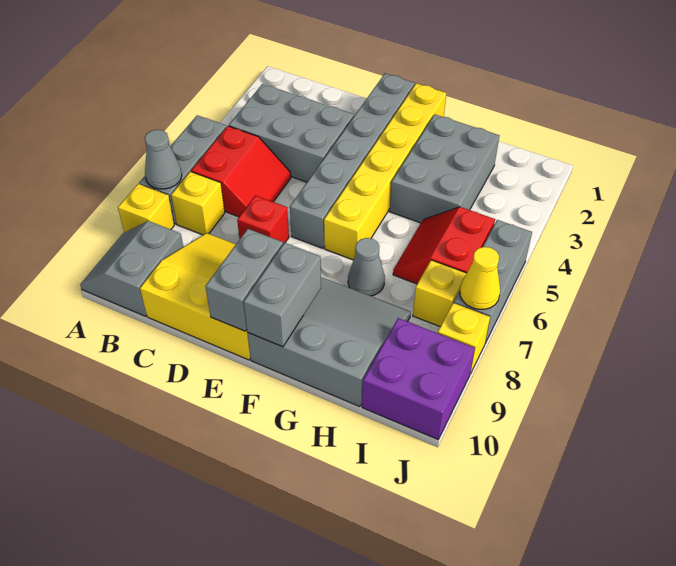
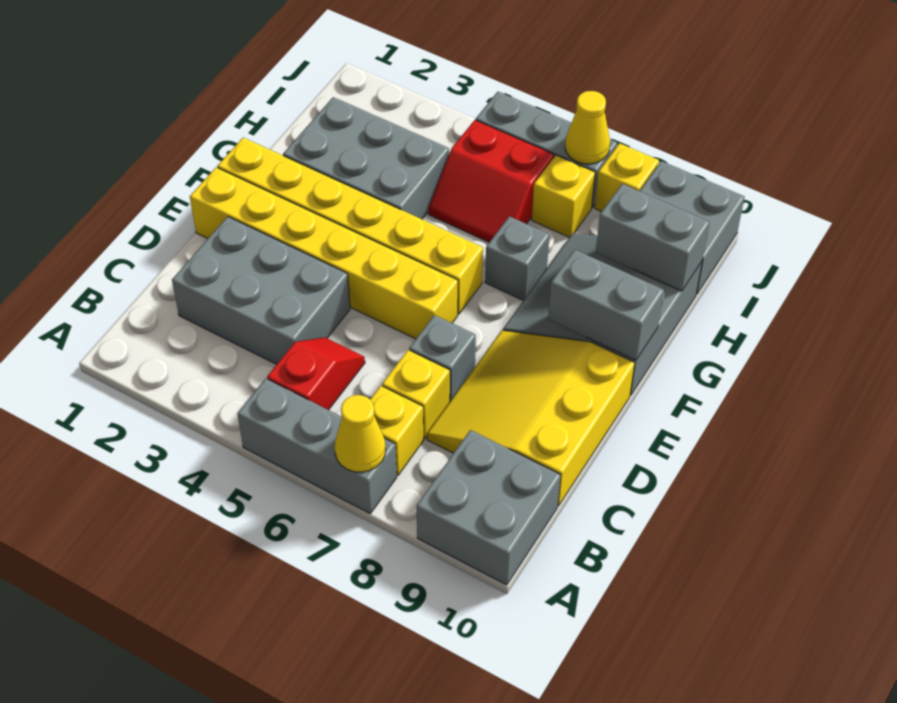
grey cone A7 level 2 -> yellow cone A7 level 2
yellow brick A8 level 1 -> yellow brick C7 level 1
grey slope A9:B10 level 1 top B -> grey brick A9:B10 level 1
grey brick B3:D4 level 1 -> grey brick C2:D4 level 1
red slope B5:C6 level 1 top B -> red slope B5:C5 level 1 top B
red brick D7 level 1 -> grey brick D7 level 1
grey brick E1:E6 level 1 -> yellow brick E1:E6 level 1
grey brick E9:E10 level 2 -> grey brick H9:H10 level 2
grey cone G7 level 1 -> grey brick G7 level 1
purple brick I9:J10 level 1 -> grey brick I9:J10 level 1

